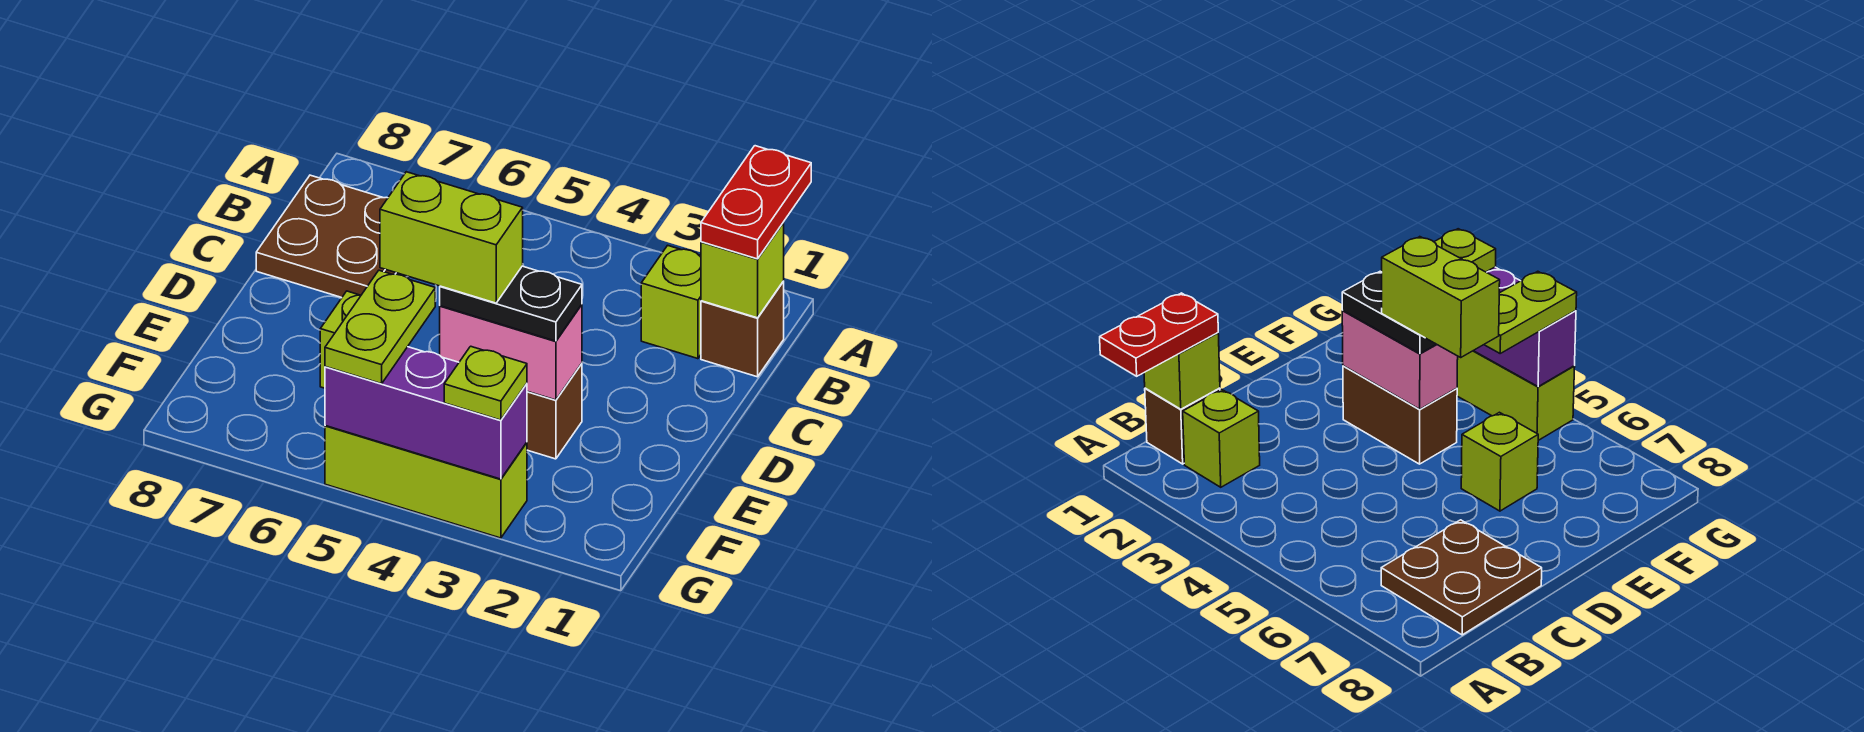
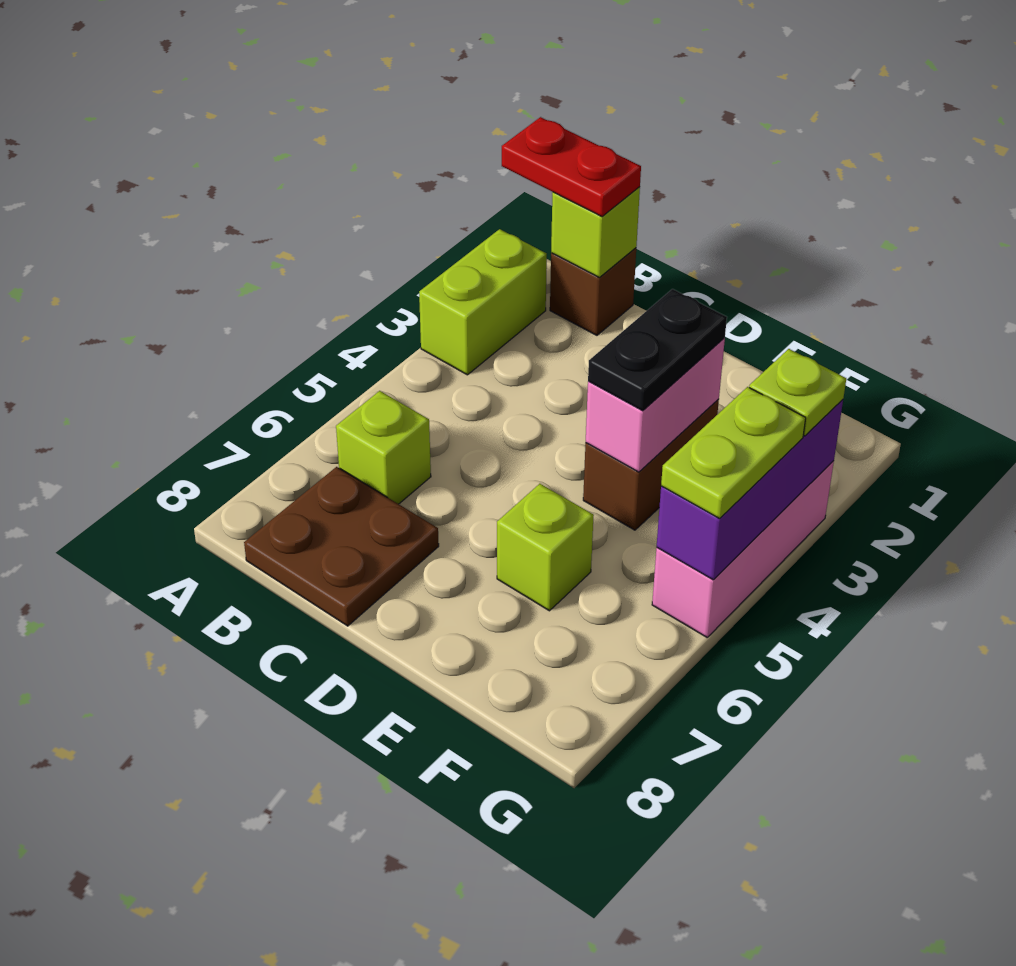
lime brick B2 level 1 -> lime brick B6 level 1
lime brick E4:E5 level 4 -> lime brick A2:A3 level 1
lime plate F5:G5 level 3 -> lime plate G4:G5 level 3
lime brick G3:G5 level 1 -> pink brick G3:G5 level 1

